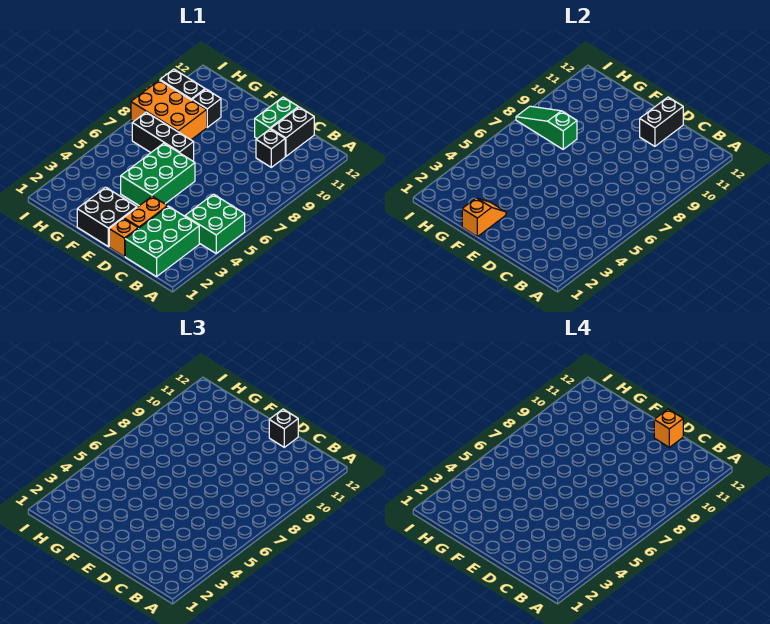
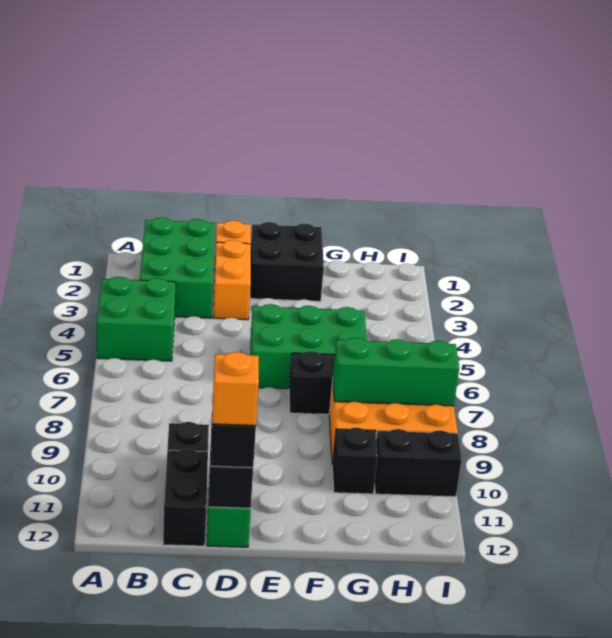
green brick E4:F6 level 1 -> green brick E5:G6 level 1
orange slope F1:F2 level 2 top 1 -> none
green slope G8:I8 level 2 top G -> green brick G8:I8 level 2

